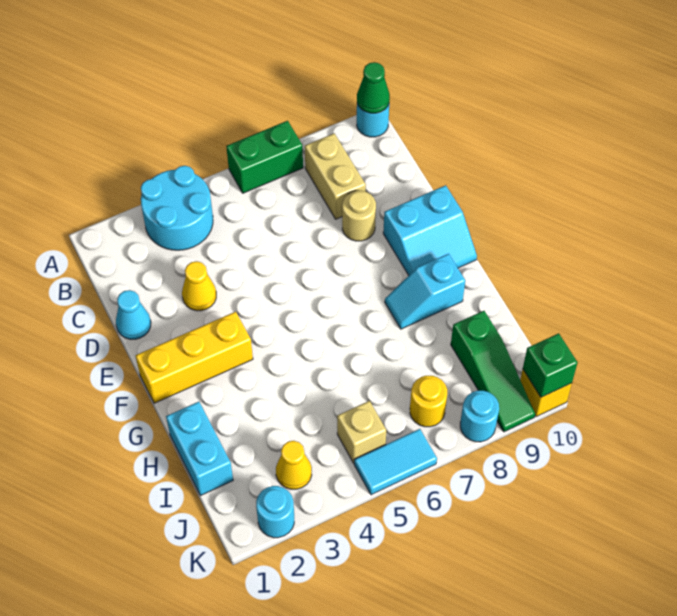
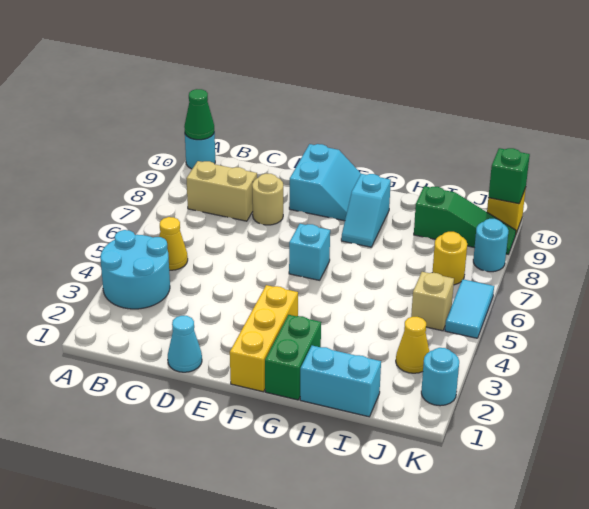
green brick A6:A7 level 1 -> green brick G1:G2 level 1
yellow cone D3 level 1 -> yellow cone B5 level 1
none -> cyan brick F6 level 1

